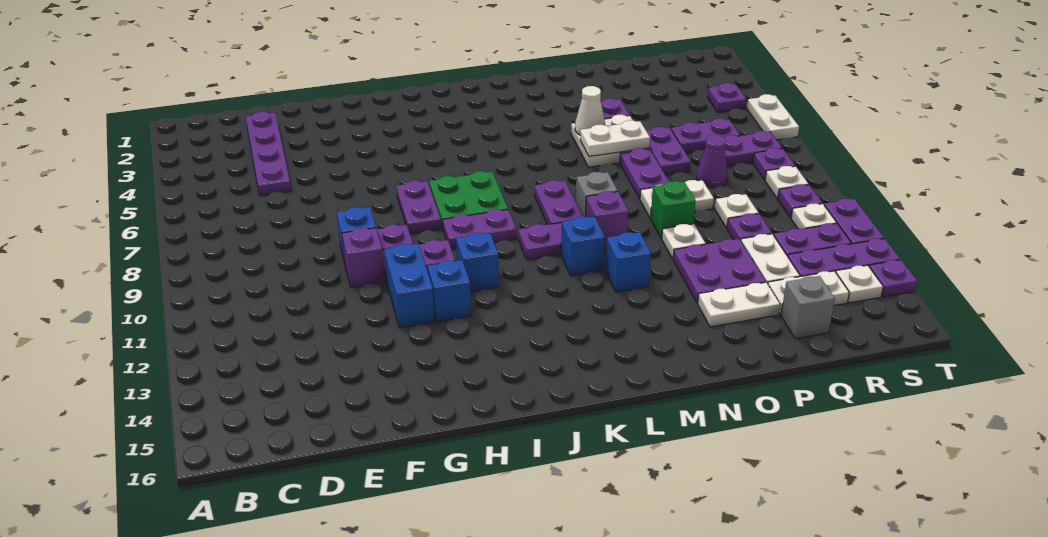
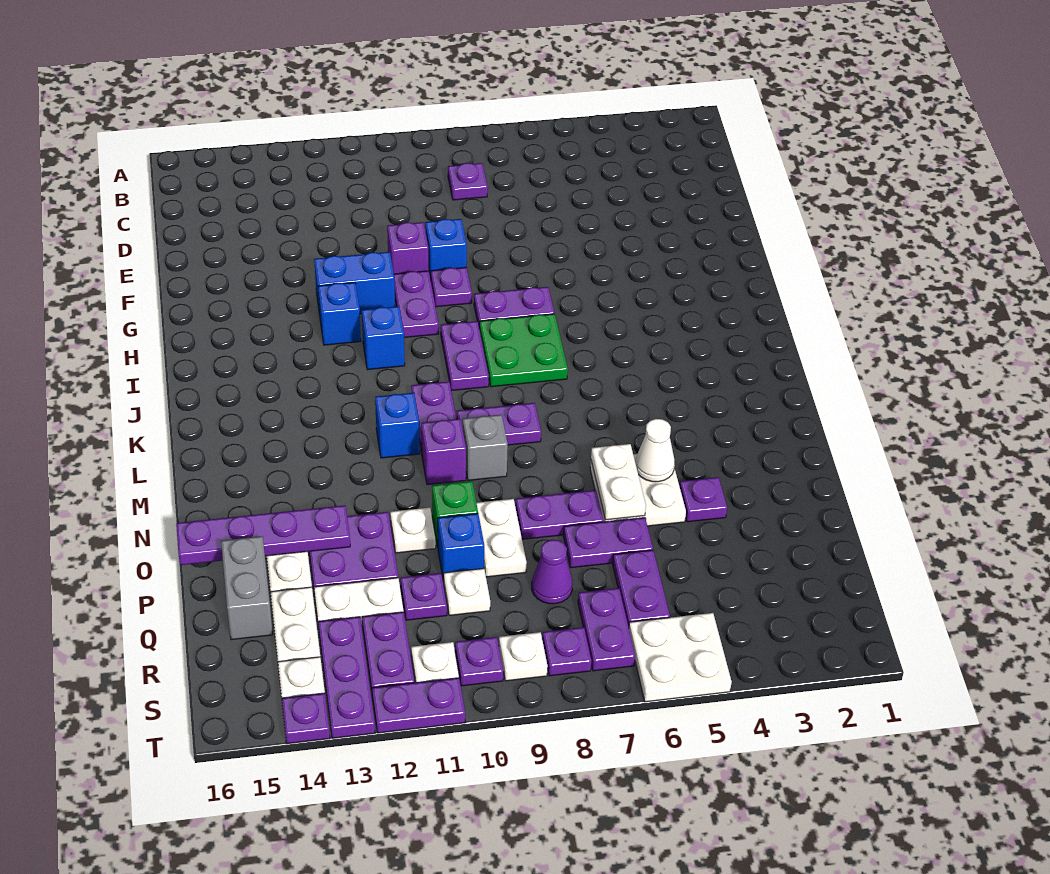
purple plate D2:D5 level 1 -> purple plate O13:O16 level 2
blue brick M12 level 1 -> blue brick P10 level 1
grey brick Q15 level 1 -> grey brick P15:Q15 level 1
purple plate S4 level 1 -> purple plate C8 level 1
white plate T5:T6 level 1 -> white plate S5:T6 level 1

